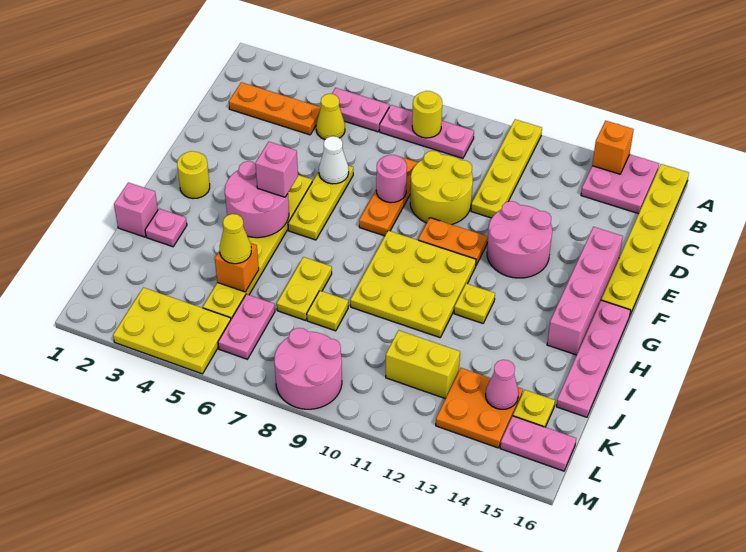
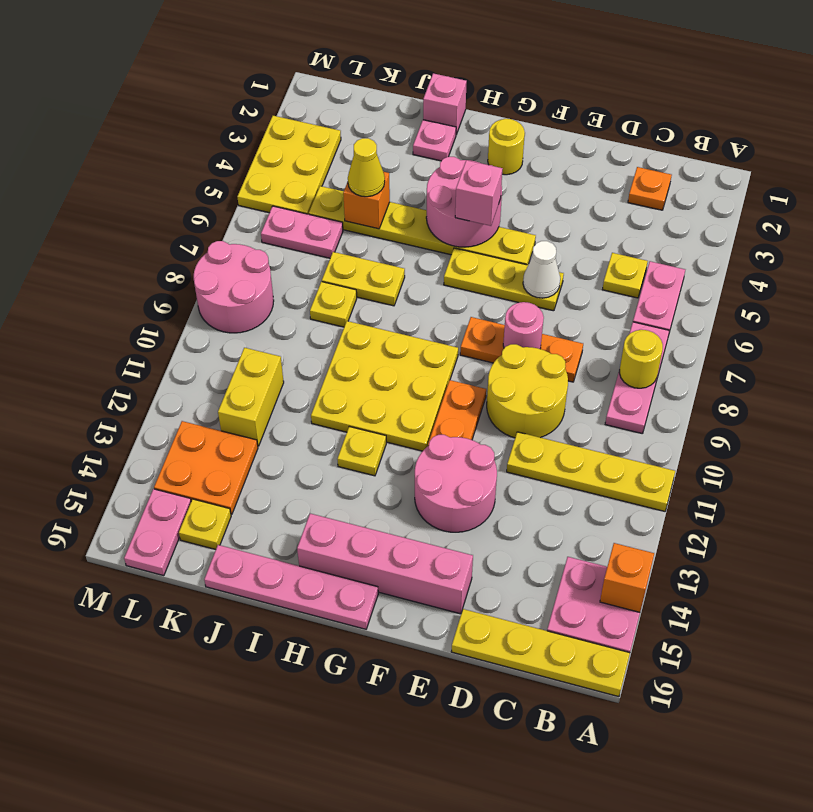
yellow plate A16:F16 level 1 -> yellow plate A16:D16 level 1
orange plate C2:C4 level 1 -> orange plate C2 level 1
yellow cone C5 level 1 -> yellow plate C5 level 1
pink cone K14 level 2 -> none

